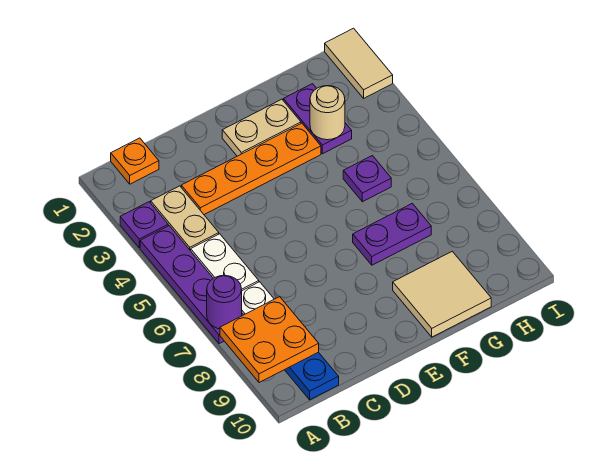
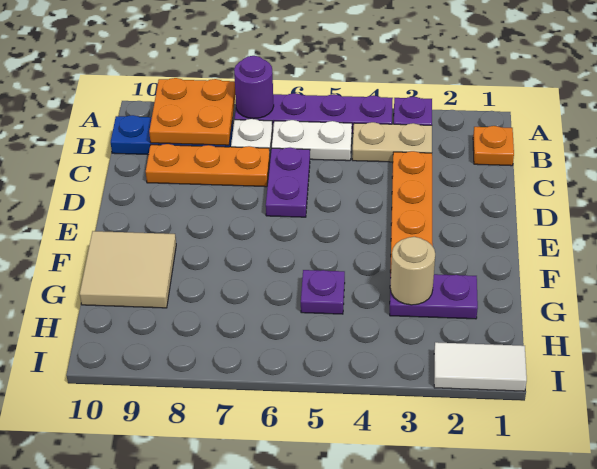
none -> orange plate C7:C9 level 1
tan plate E2:F2 level 1 -> none
purple plate F7:G7 level 1 -> purple plate C6:D6 level 1
tan tile I1:I2 level 1 -> white tile I1:I2 level 1

